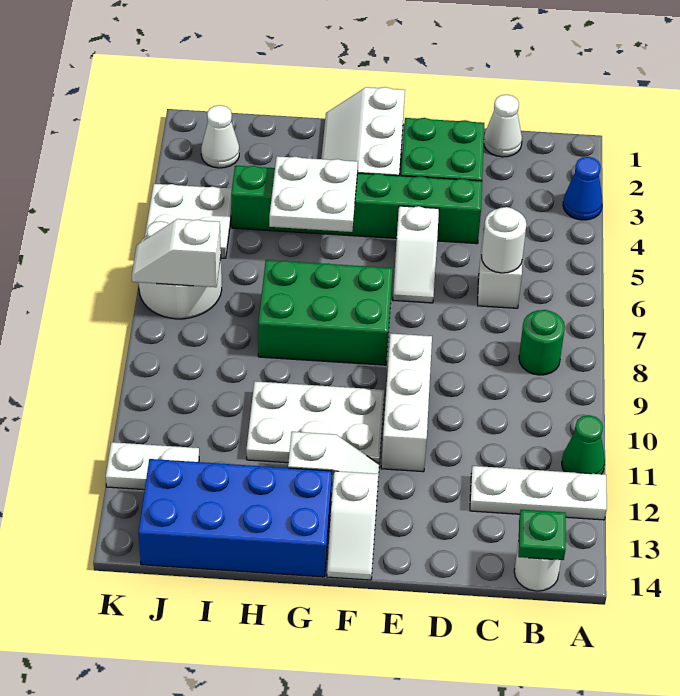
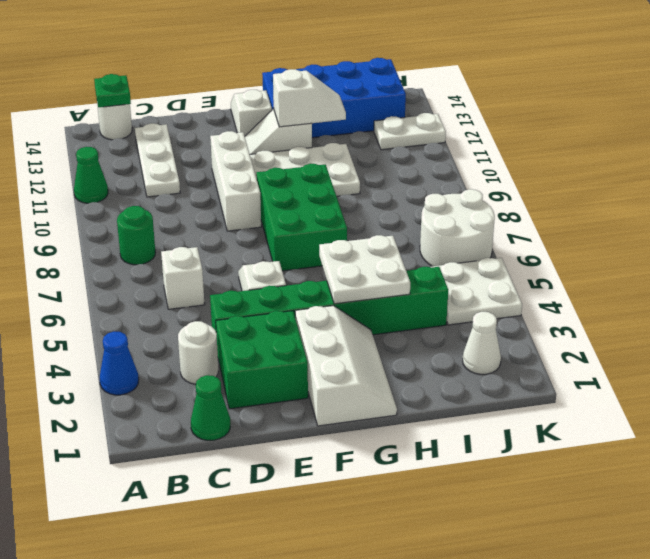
white plate A12:C12 level 1 -> white plate C11:C13 level 1
white cone C1 level 1 -> green cone C1 level 1
white round brick C6 level 2 -> white round brick C3 level 1
green brick F7:H8 level 1 -> green brick F7:G9 level 1
white slope J7:K7 level 2 top J -> white slope G12:H12 level 2 top G

